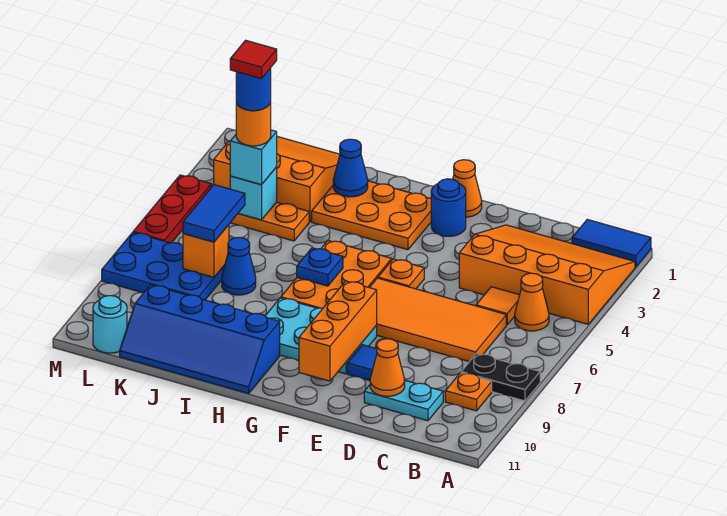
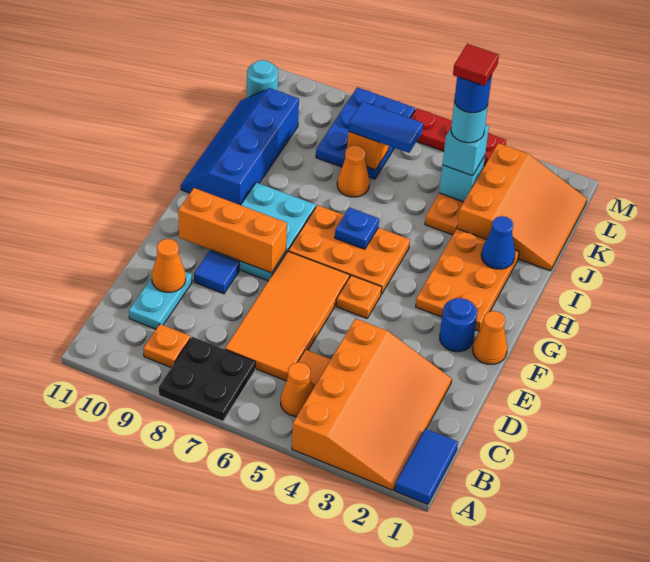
black plate A8:B8 level 1 -> black plate A7:B8 level 1
blue cone J7 level 1 -> orange cone J7 level 1
orange round brick K4 level 4 -> cyan round brick K4 level 4

